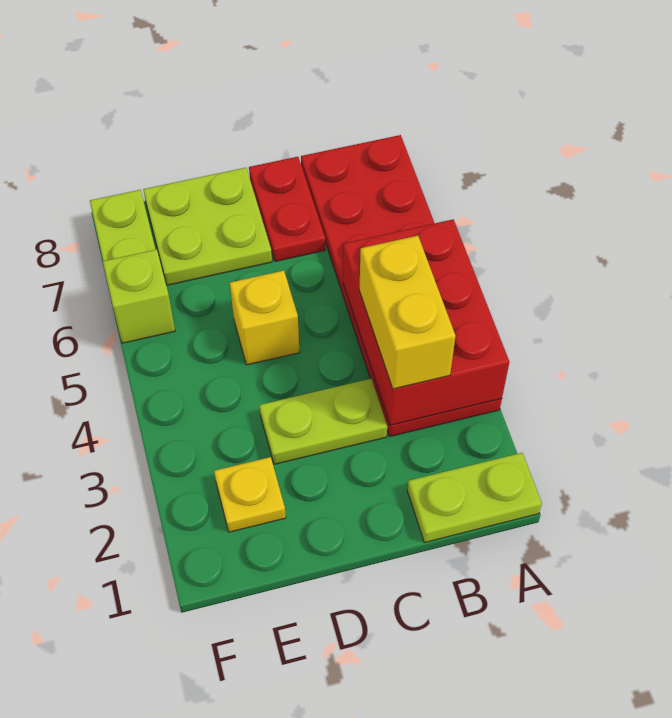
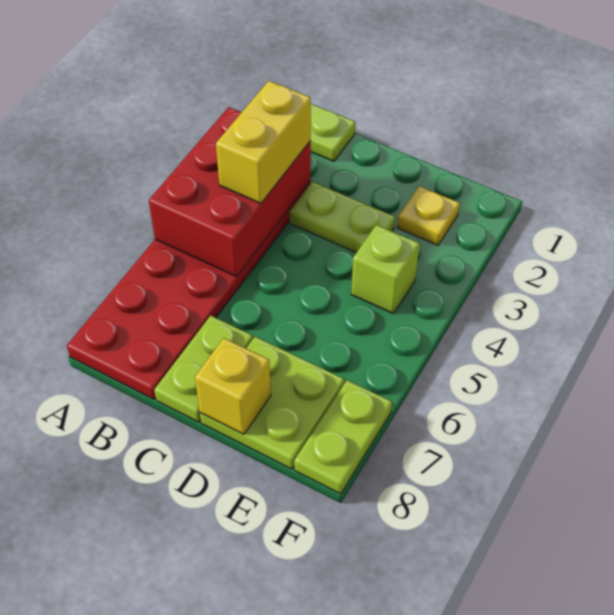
red plate C7:C8 level 1 -> lime plate C7:C8 level 1
yellow brick D5 level 1 -> yellow brick D8 level 2
lime brick F6 level 1 -> lime brick E4 level 1

